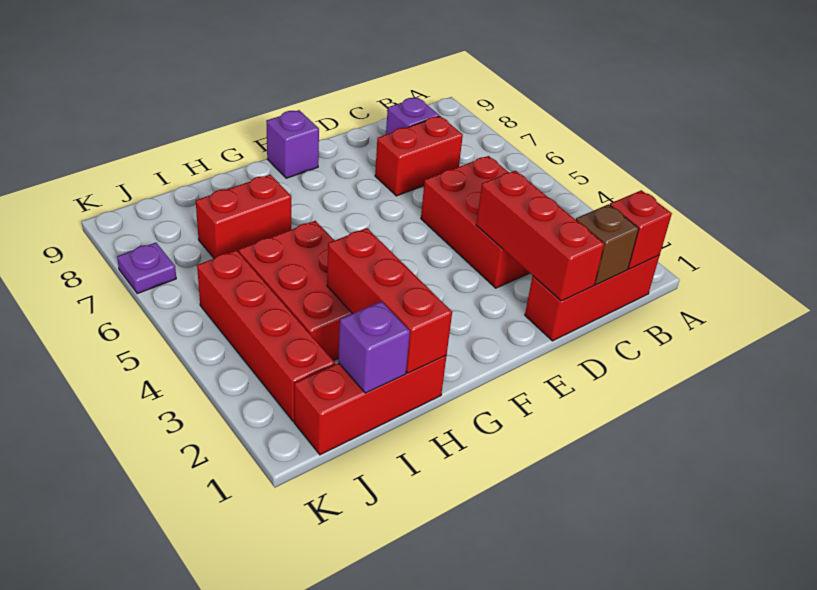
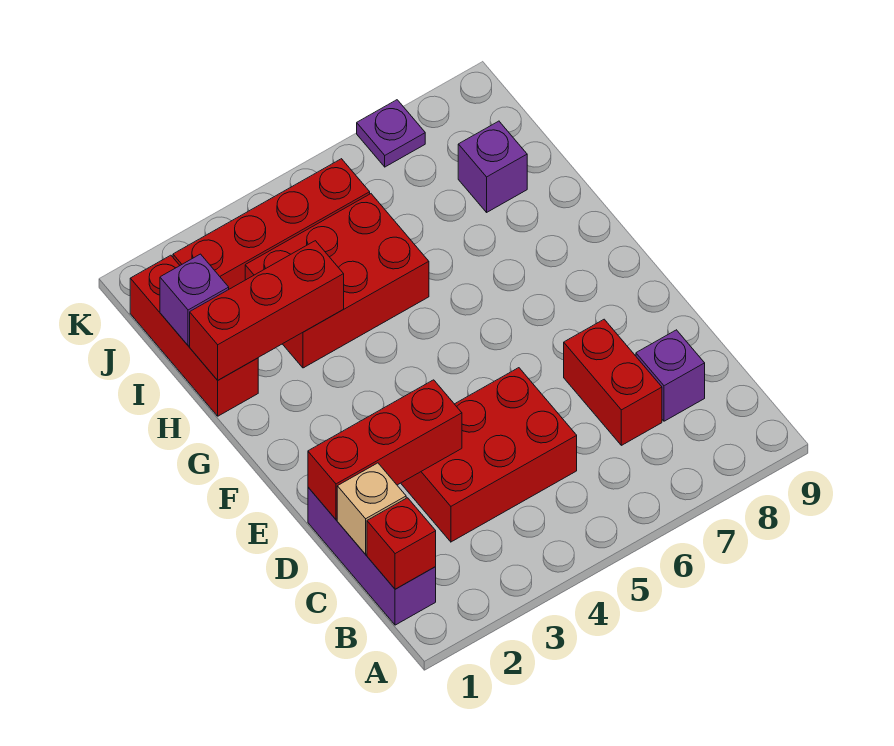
red brick B1:D1 level 1 -> purple brick B1:D1 level 1
brown brick C1 level 2 -> tan brick C1 level 2
purple brick F9 level 1 -> purple brick I8 level 1
red brick H7:I7 level 1 -> none

